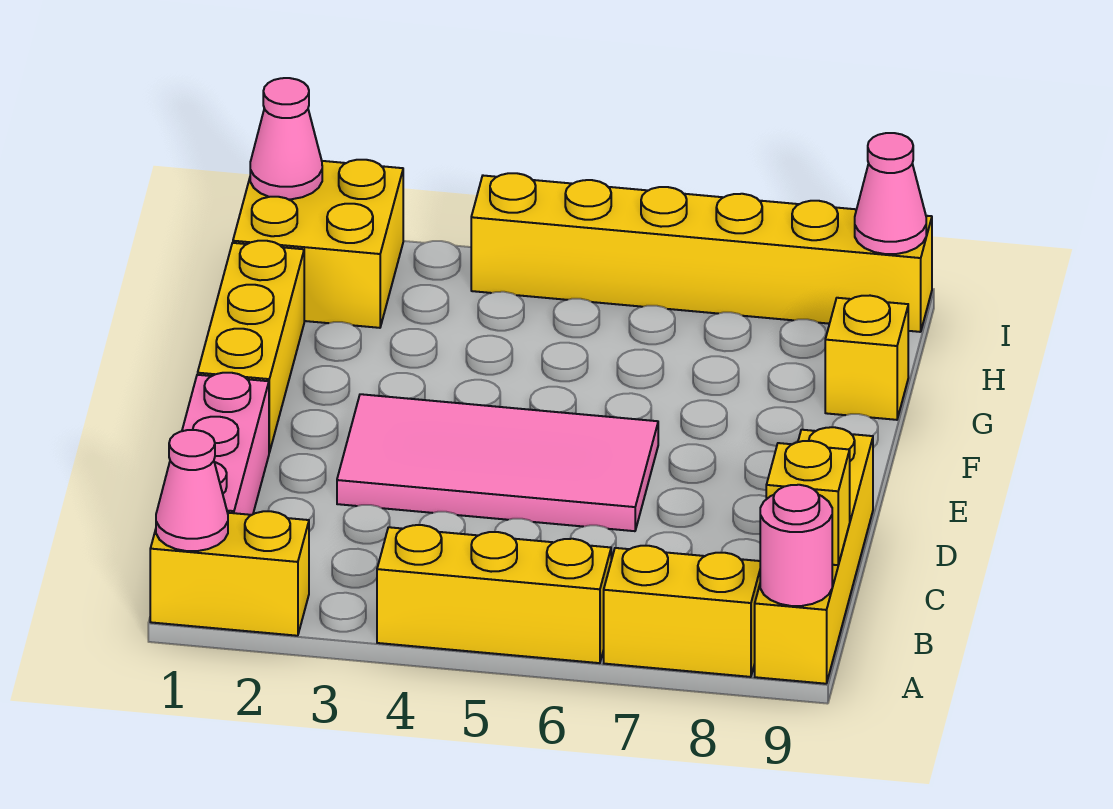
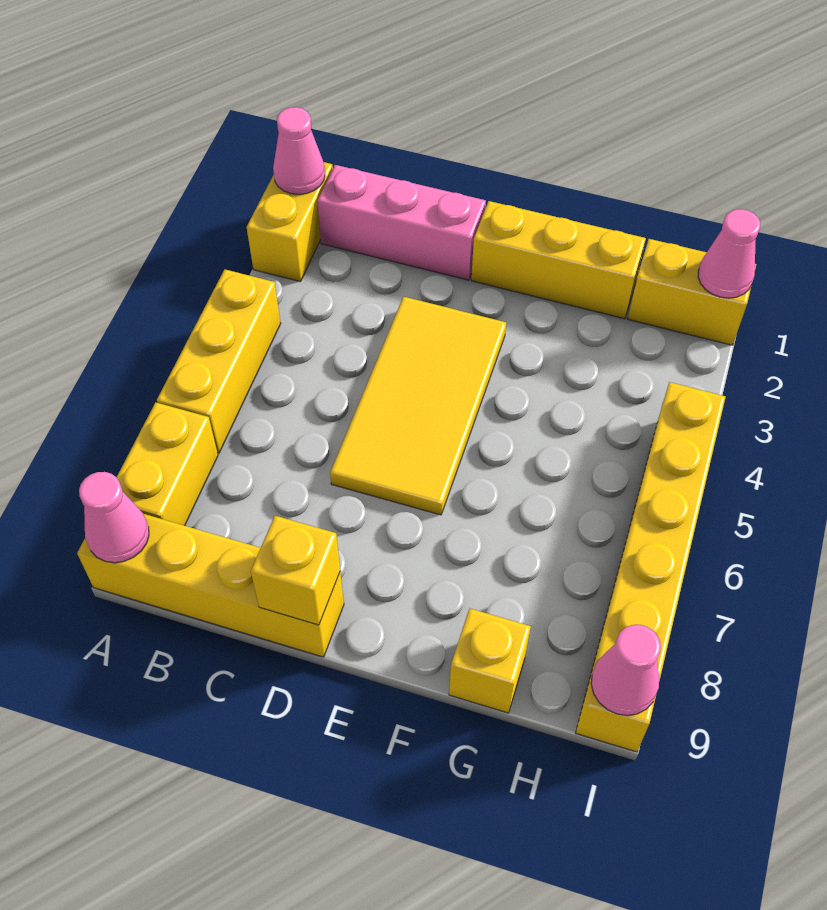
pink round brick A9 level 2 -> pink cone A9 level 2
yellow brick B9 level 2 -> yellow brick D9 level 2
pink tile D3:E6 level 1 -> yellow tile D3:E6 level 1
yellow brick H1:I2 level 1 -> yellow brick H1:I1 level 1

